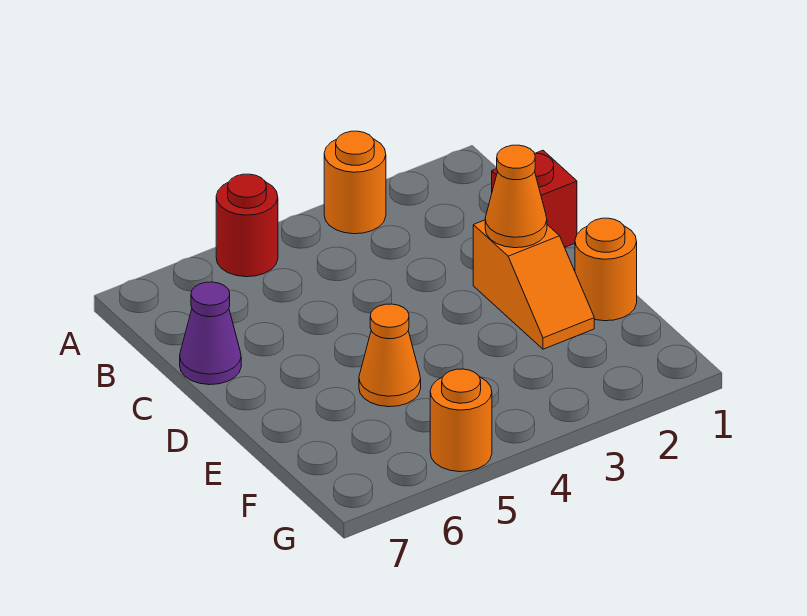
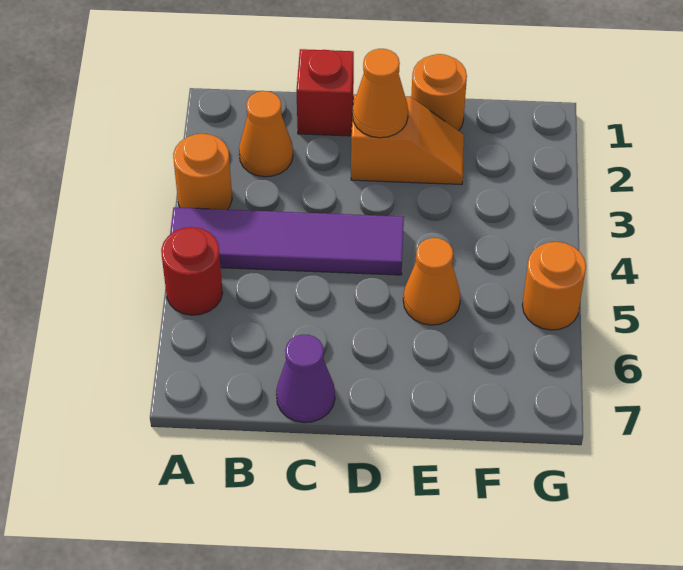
none -> purple tile A4:D4 level 1
none -> orange cone B2 level 1

